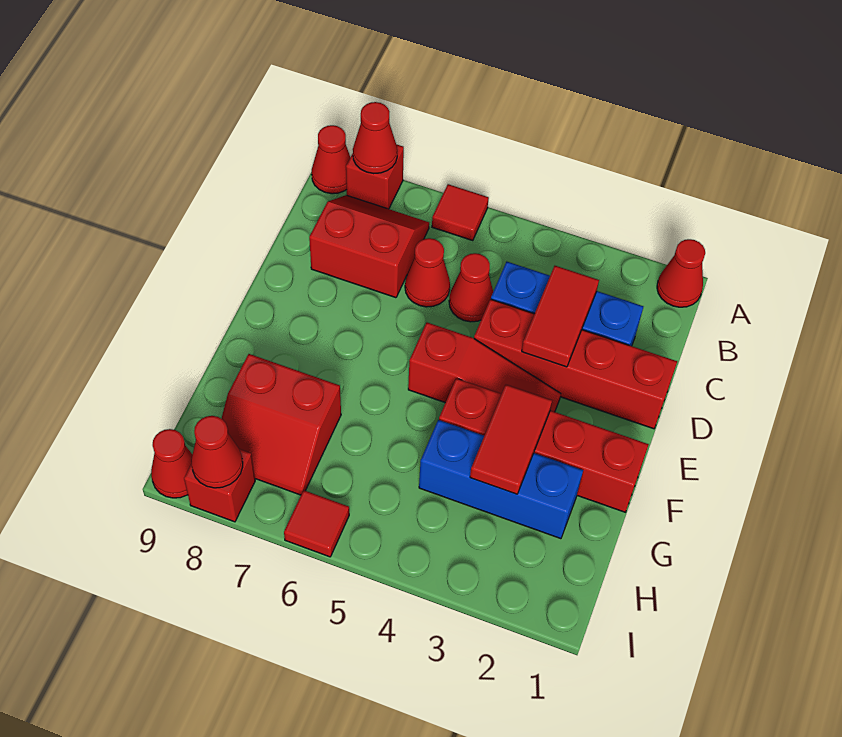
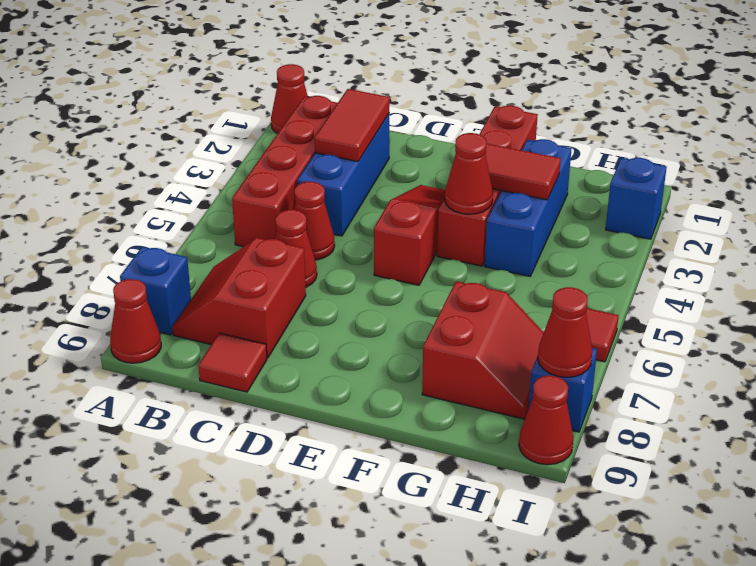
red tile A6 level 1 -> red tile C9 level 1
red brick A8 level 1 -> blue brick A8 level 1
red cone A8 level 2 -> red cone F4 level 2
red tile C3:D3 level 2 -> red tile C2:C3 level 2
red brick D1:D4 level 1 -> red brick B2:B5 level 1
none -> blue brick I2 level 1
red brick I8 level 1 -> blue brick I8 level 1

